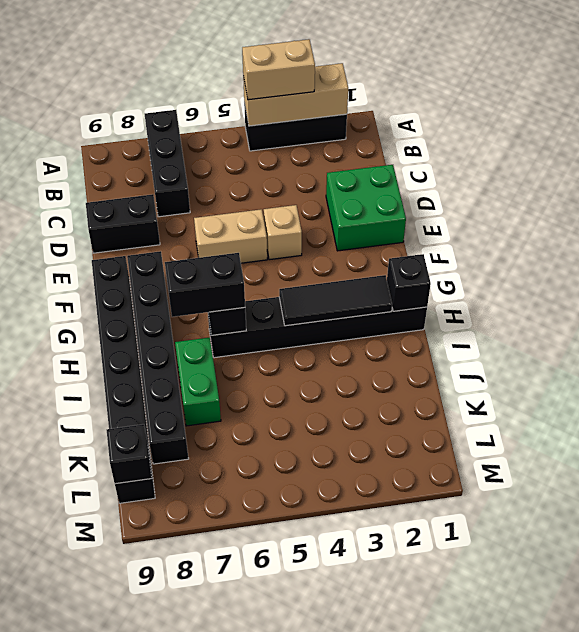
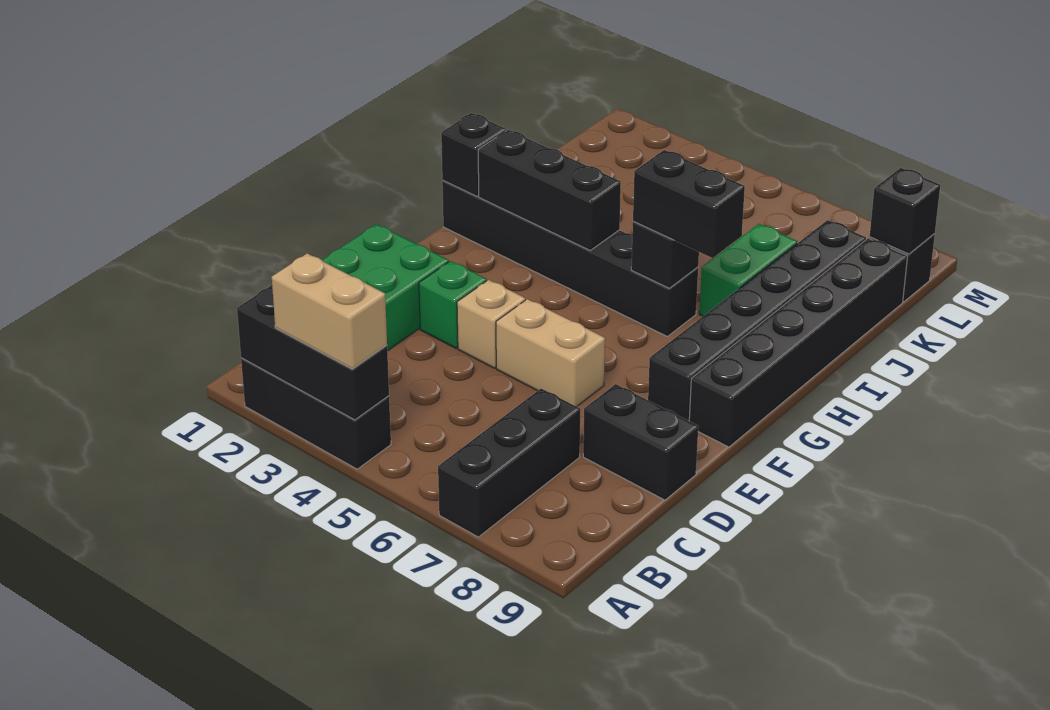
tan brick A2:A4 level 2 -> black brick A2:A4 level 2
none -> green brick E3 level 1
black tile H2:H4 level 2 -> black brick H2:H4 level 2

